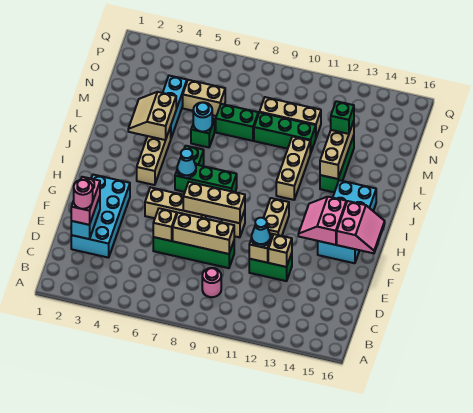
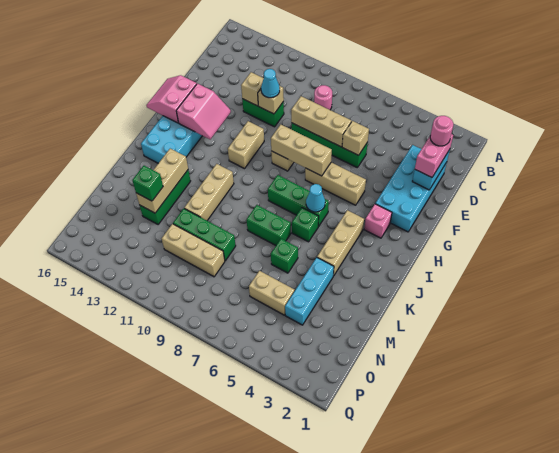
none -> pink brick H3 level 1
tan slope K3:L4 level 2 top 4 -> none
cyan round brick L6 level 2 -> none
green brick M7:M8 level 1 -> green brick K7:K8 level 1

